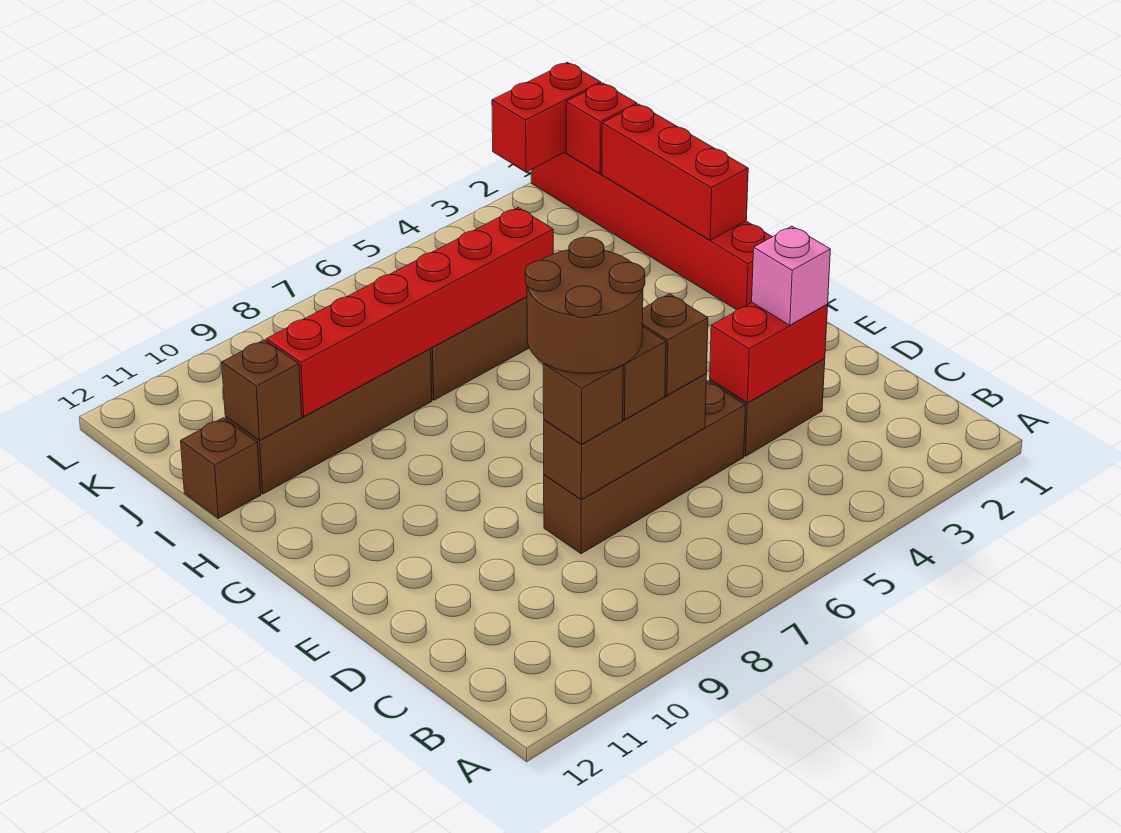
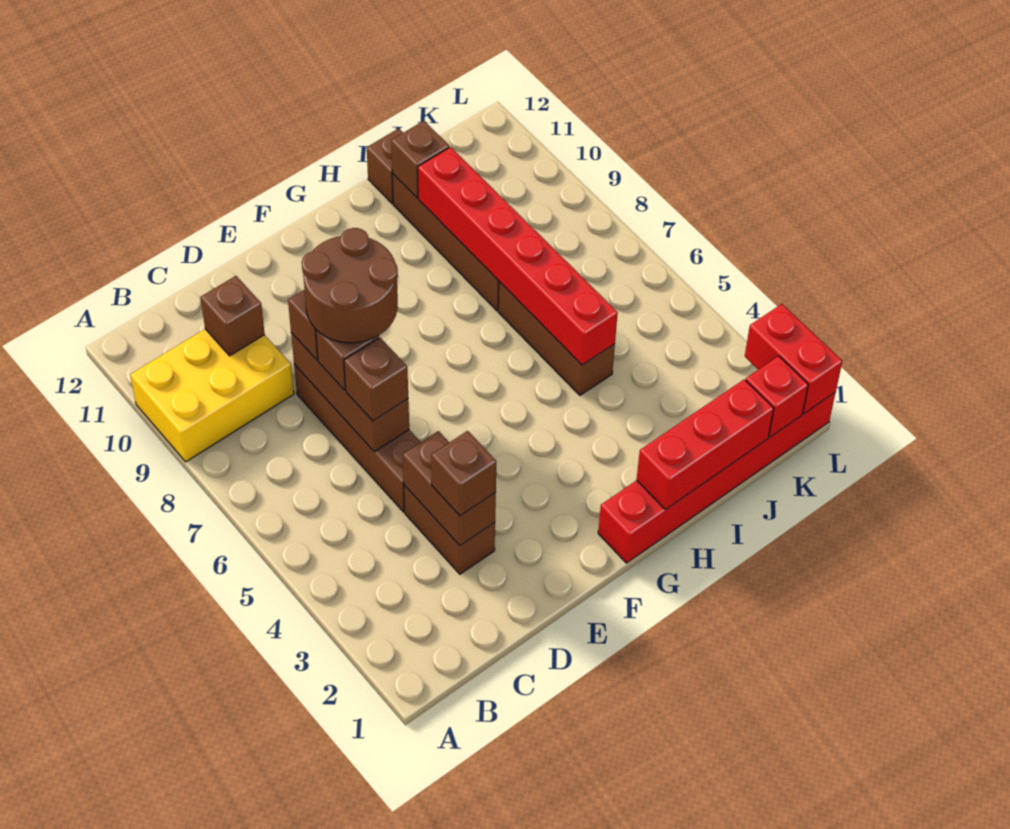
none -> yellow brick A9:C10 level 1
none -> brown brick C10 level 2
red brick D3:D4 level 2 -> brown brick D3:D4 level 2
pink brick D3 level 3 -> brown brick D3 level 3

